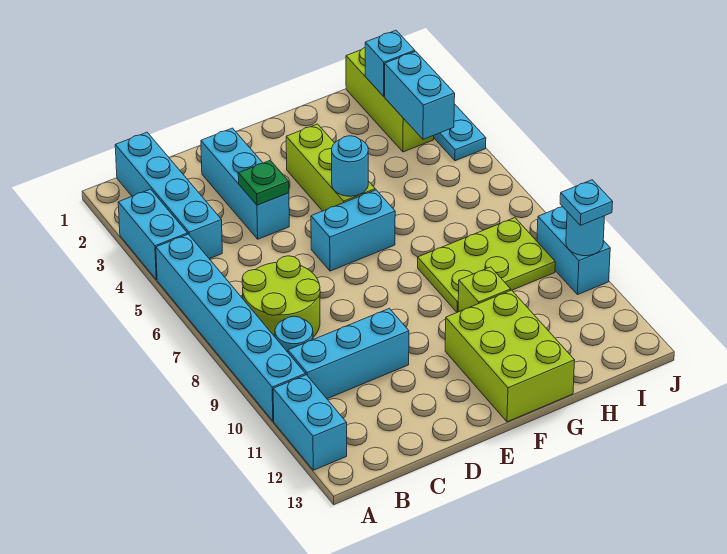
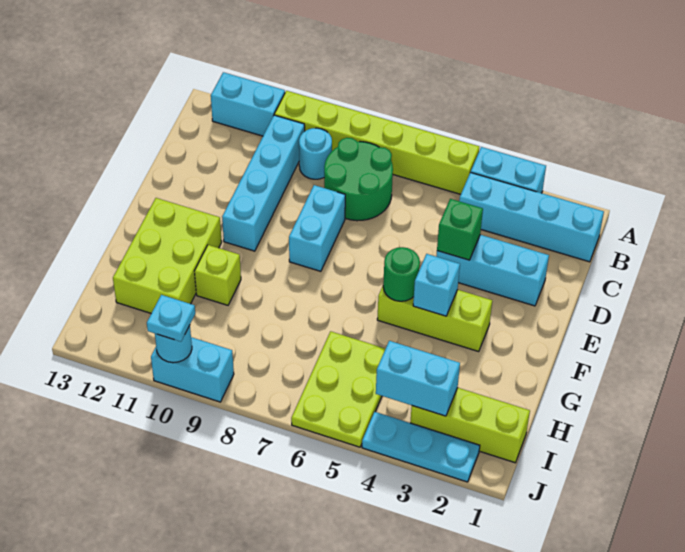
cyan brick A5:A10 level 1 -> lime brick A5:A10 level 1
lime round brick B7:C8 level 1 -> green round brick B7:C8 level 1
cyan brick B10:D10 level 1 -> cyan brick B10:E10 level 1
green plate D4 level 2 -> green brick D4 level 2
cyan brick E6:F6 level 1 -> cyan brick D8:E8 level 1
cyan round brick F5 level 2 -> green round brick F5 level 2
lime brick F11:G13 level 1 -> lime brick F11:H12 level 1
lime plate G8:I9 level 1 -> lime plate H5:J6 level 1
cyan brick I2 level 2 -> cyan brick F4 level 2

